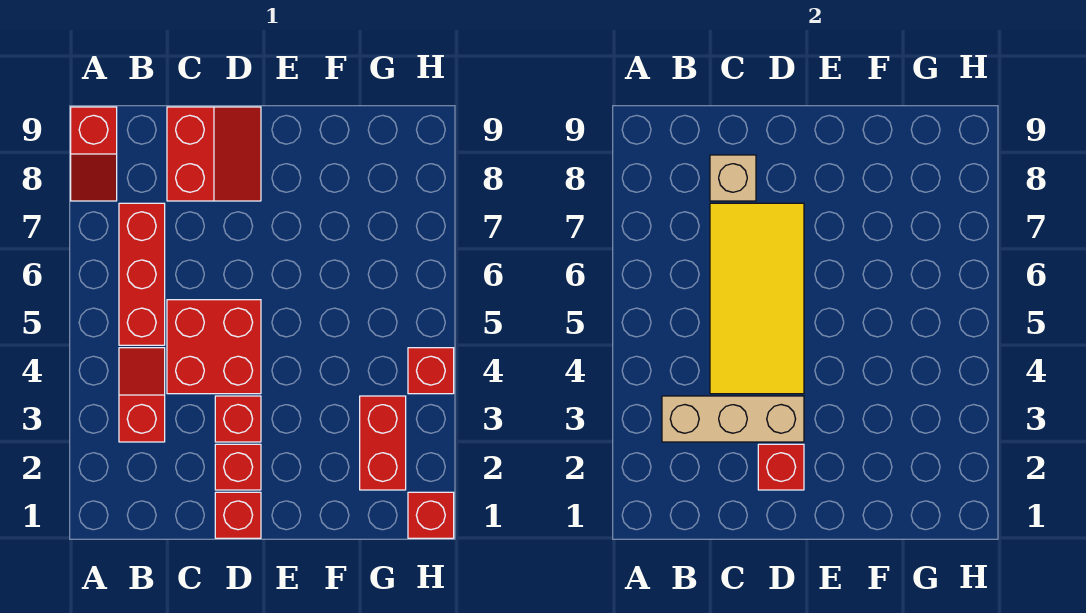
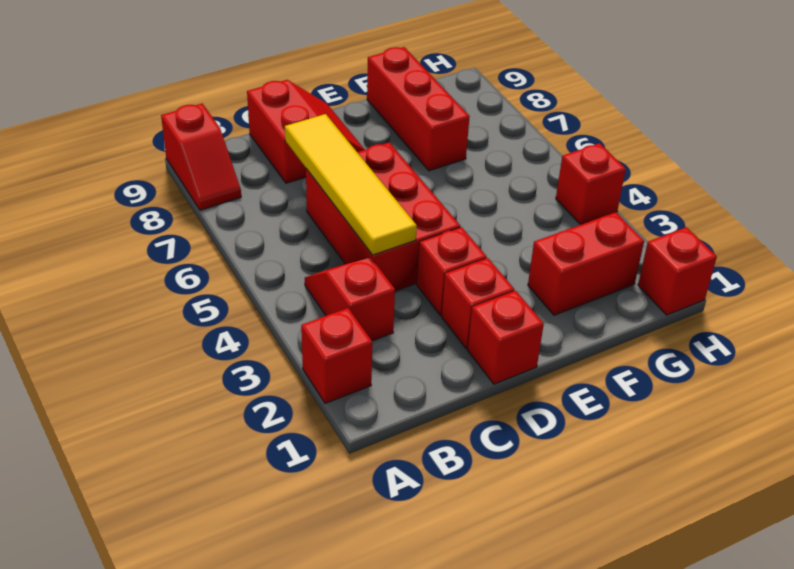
tan brick B3:D3 level 2 -> none
red brick B5:B7 level 1 -> red brick F7:F9 level 1
red brick C4:D5 level 1 -> red brick C4:D6 level 1
yellow tile C4:D7 level 2 -> yellow tile C4:C7 level 2
tan brick C8 level 2 -> none
red brick D2 level 2 -> red brick A2 level 1
red brick G2:G3 level 1 -> red brick F2:G2 level 1

